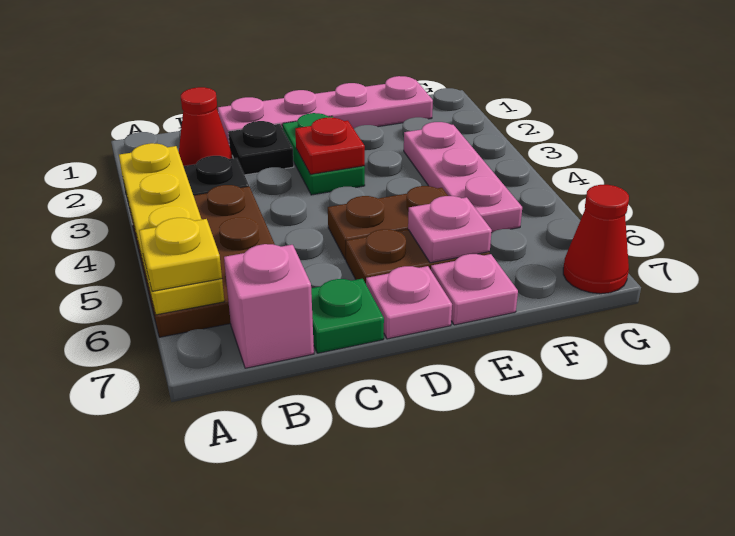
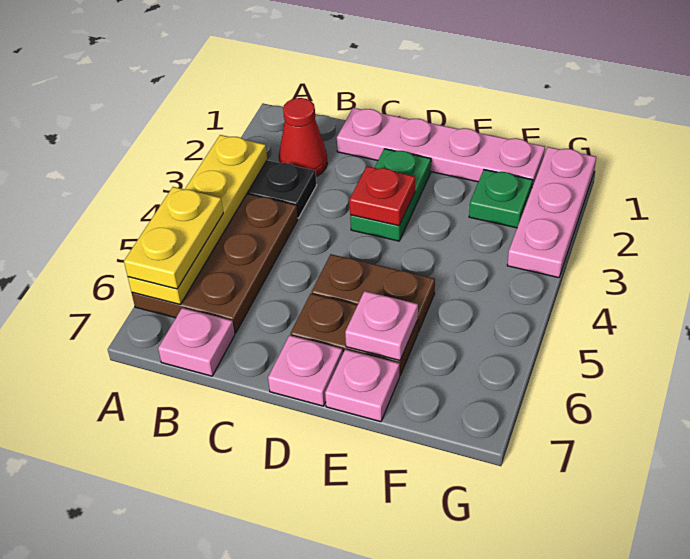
yellow plate A6 level 3 -> yellow plate A5:A6 level 3
pink brick B7 level 1 -> pink plate B7 level 1
black plate C2 level 1 -> none
green plate C7 level 1 -> green plate F2 level 1
pink plate F3:F5 level 1 -> pink plate G1:G3 level 1
red cone G7 level 1 -> none

